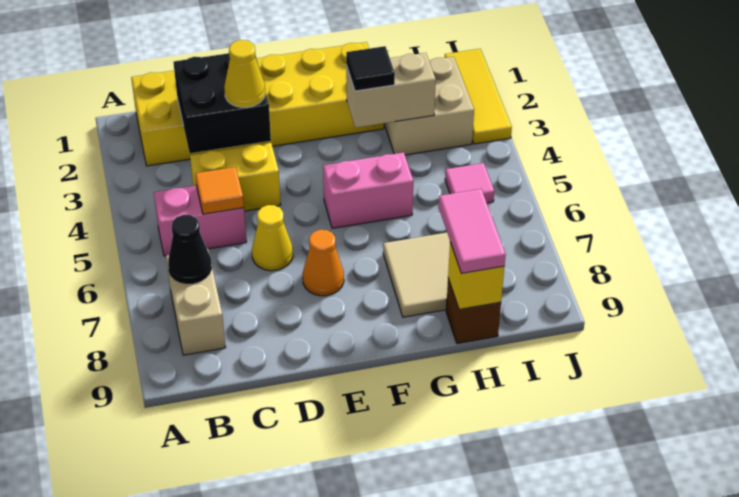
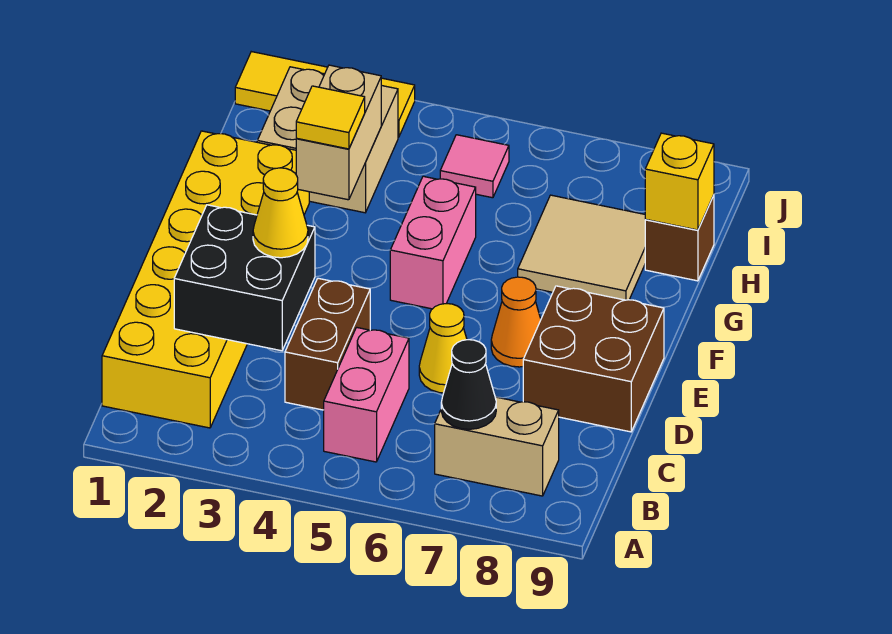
yellow brick C4:D4 level 1 -> brown brick C4:D4 level 1
orange tile C5 level 2 -> none
none -> brown brick D8:E9 level 1
black tile G3 level 3 -> yellow tile G3 level 3
pink tile H8:H9 level 3 -> none

